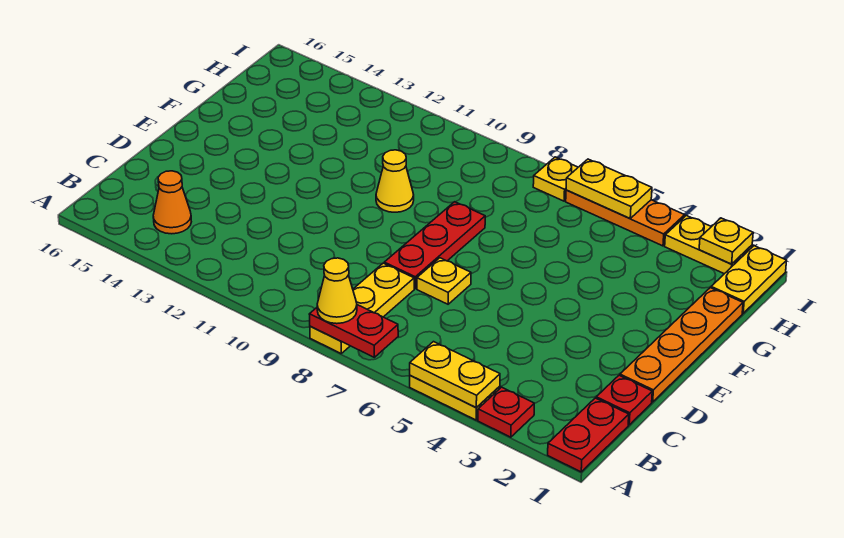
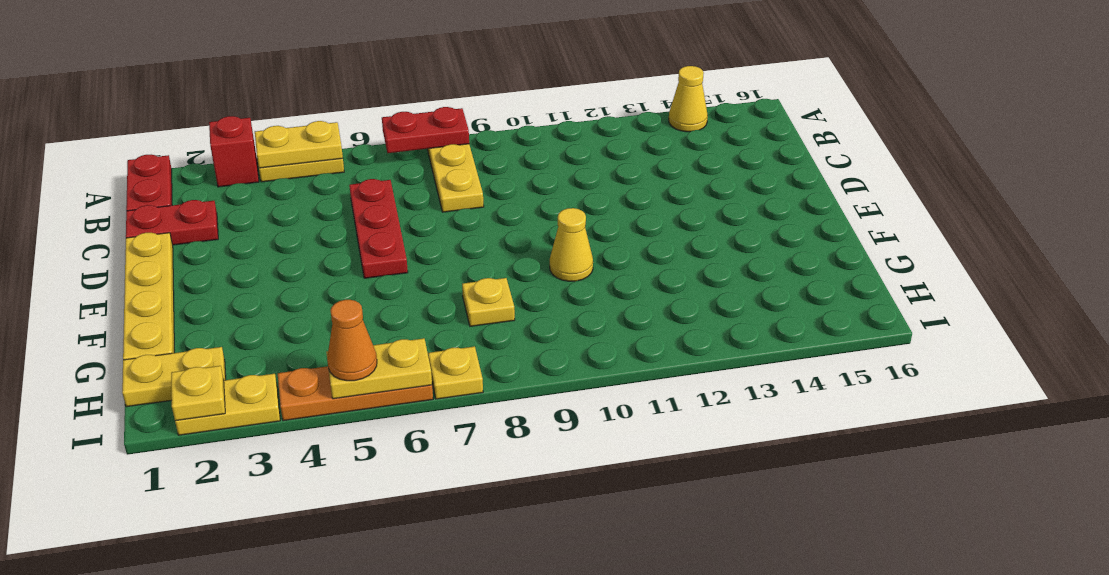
red plate A3 level 1 -> red brick A3 level 1
yellow cone A8 level 3 -> yellow cone A14 level 1
orange cone B14 level 1 -> orange cone I5 level 3
red plate C1 level 1 -> red plate C1:C2 level 1
orange plate D1:G1 level 1 -> yellow plate D1:G1 level 1
yellow plate D7 level 1 -> yellow plate G8 level 1
red plate D8:F8 level 1 -> red plate C6:E6 level 1
yellow plate H1:I1 level 1 -> yellow plate H1:H2 level 1

